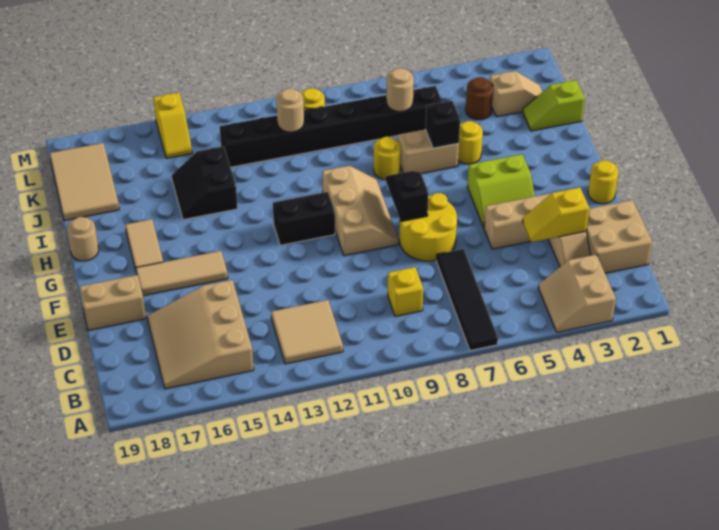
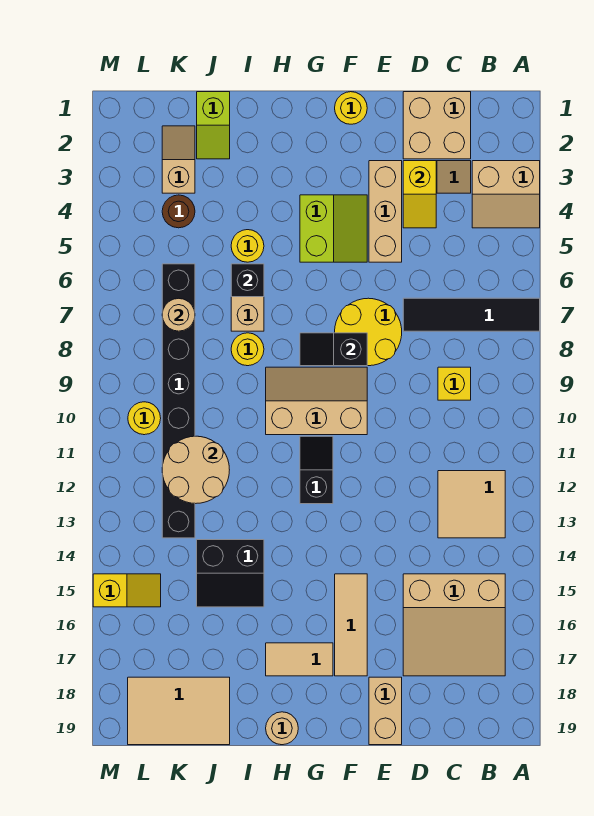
black brick G11:G12 level 1 -> black slope G11:G12 level 1 top 12
tan round brick K11 level 2 -> tan round brick J11:K12 level 2

